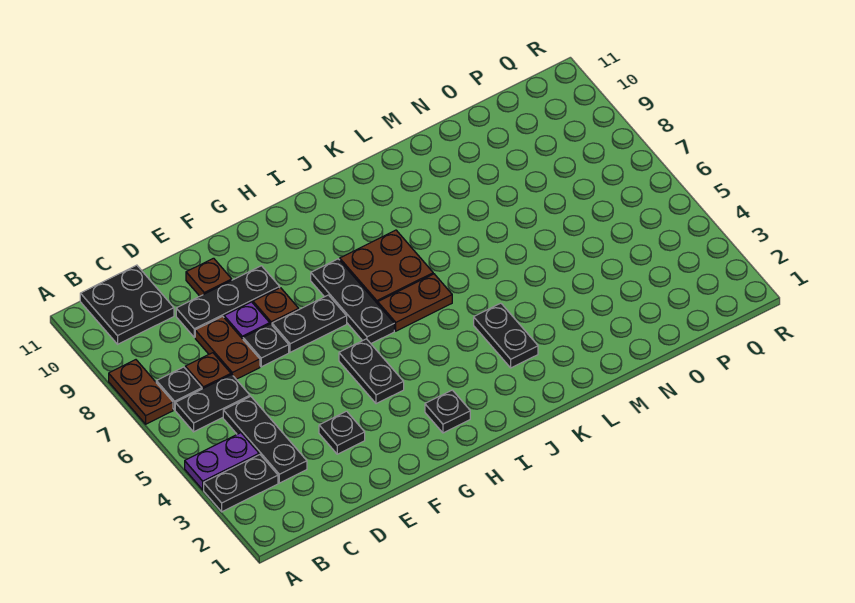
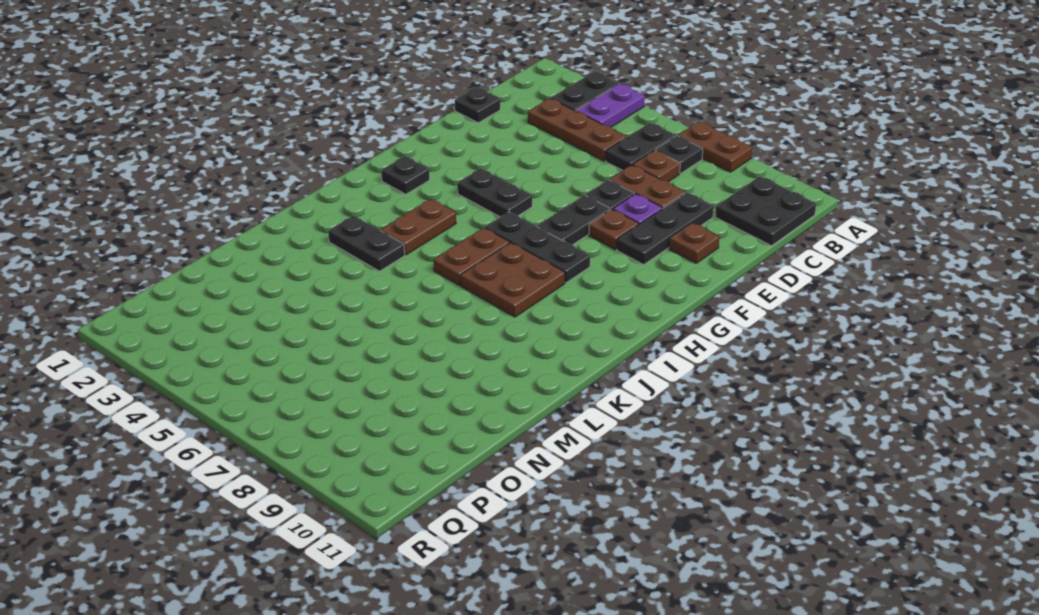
black plate C3:C5 level 1 -> brown plate C3:C5 level 1
black plate E3 level 1 -> black plate D1 level 1
none -> brown plate I4:J4 level 1

